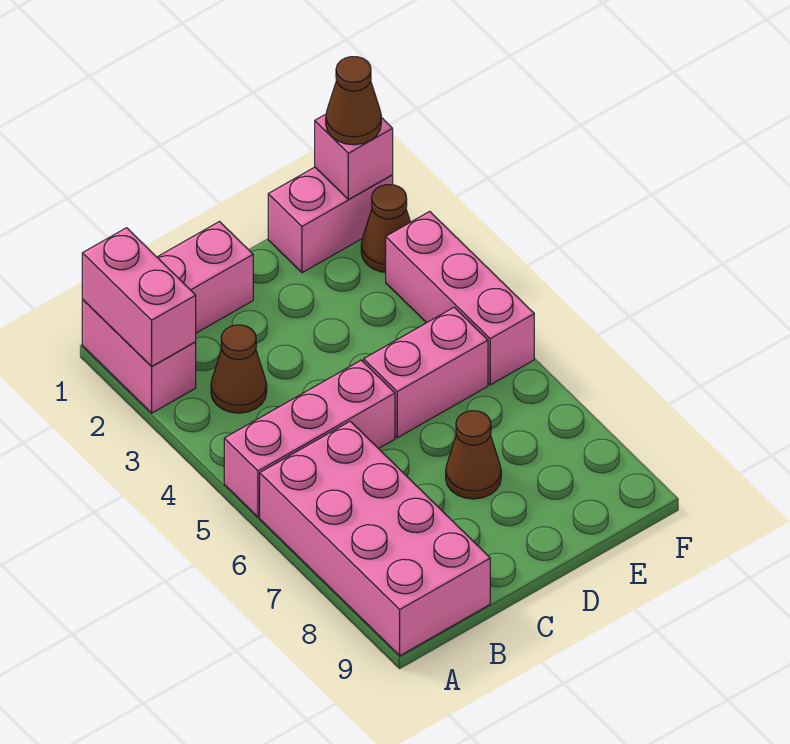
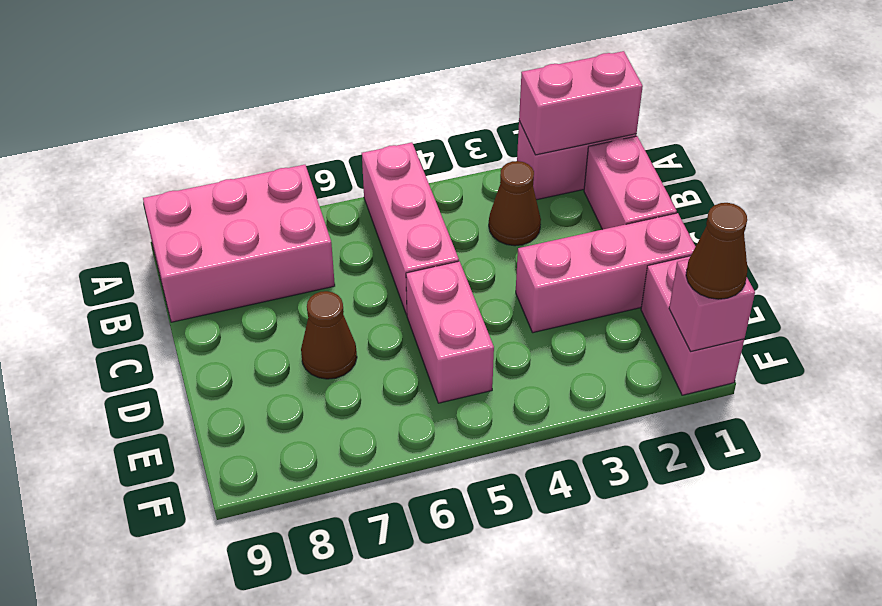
pink brick A6:B9 level 1 -> pink brick A7:B9 level 1
brown cone F2 level 1 -> none
pink brick F3:F5 level 1 -> pink brick D1:D3 level 1

